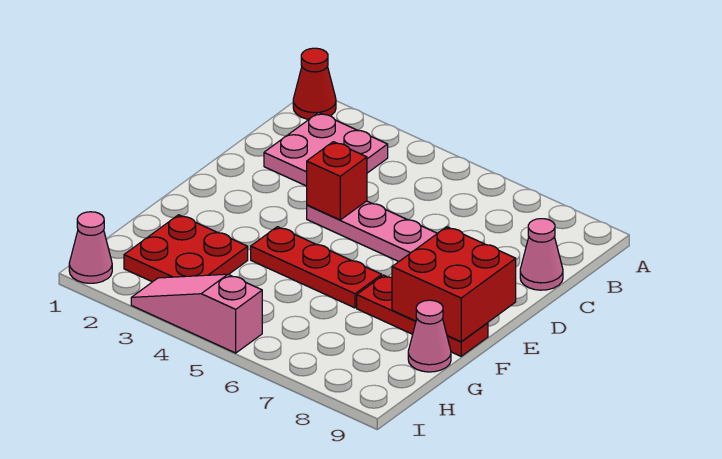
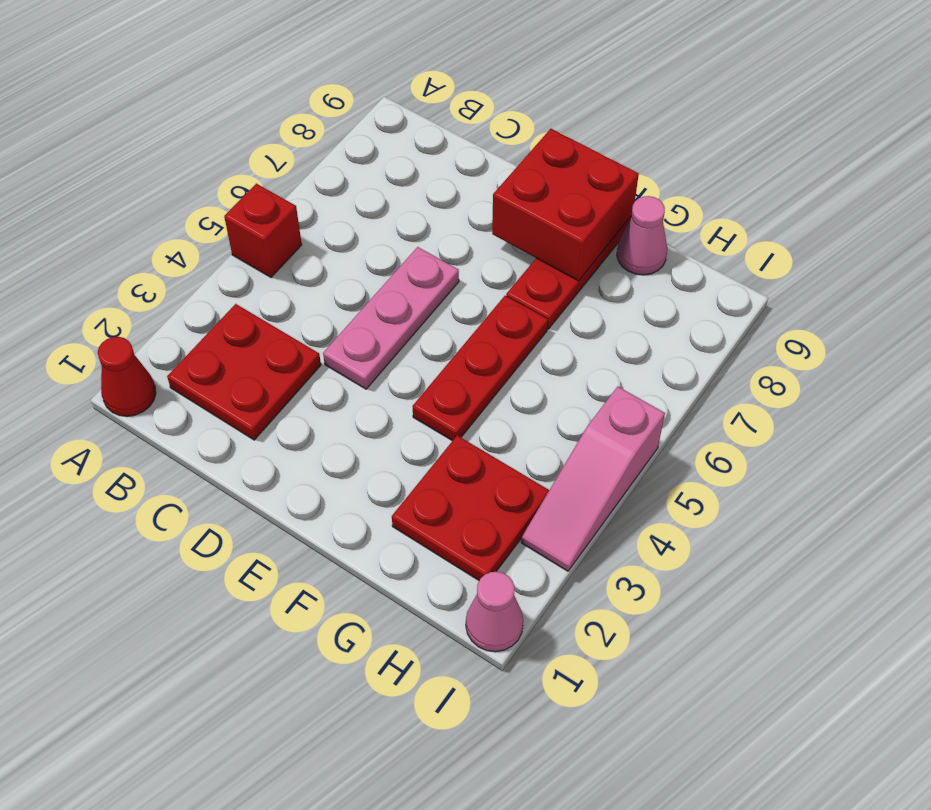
pink plate B2:C3 level 1 -> red plate B2:C3 level 1
pink cone C9 level 1 -> none
red brick D4 level 2 -> red brick A5 level 1

